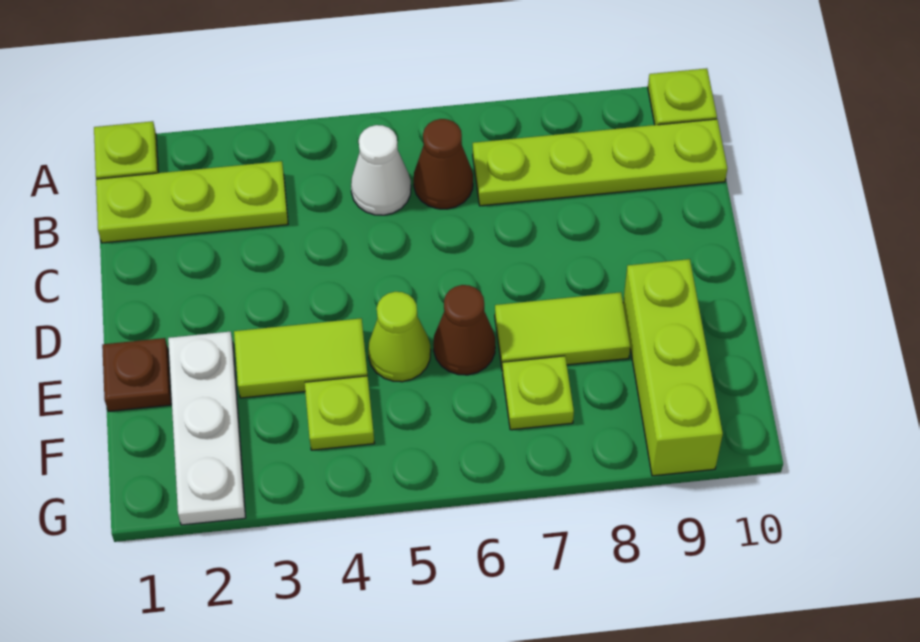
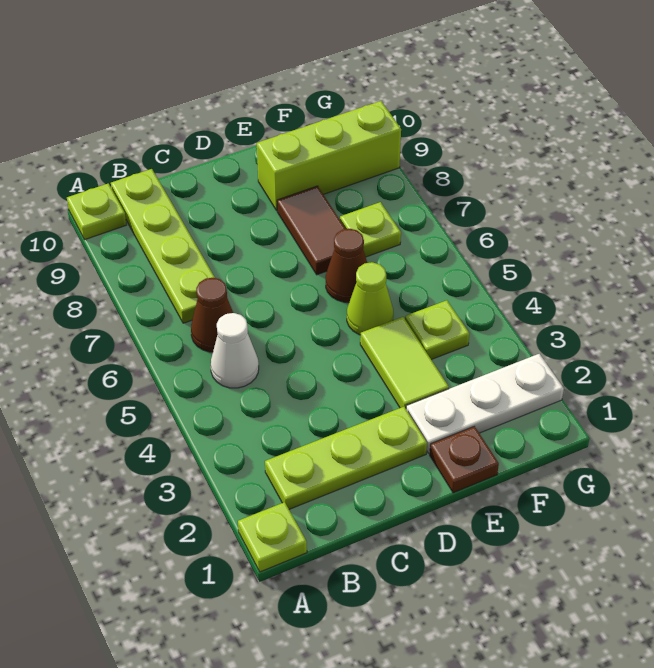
lime plate B1:B3 level 1 -> lime plate B2:D2 level 1
lime tile E7:E8 level 1 -> brown tile E7:E8 level 1

